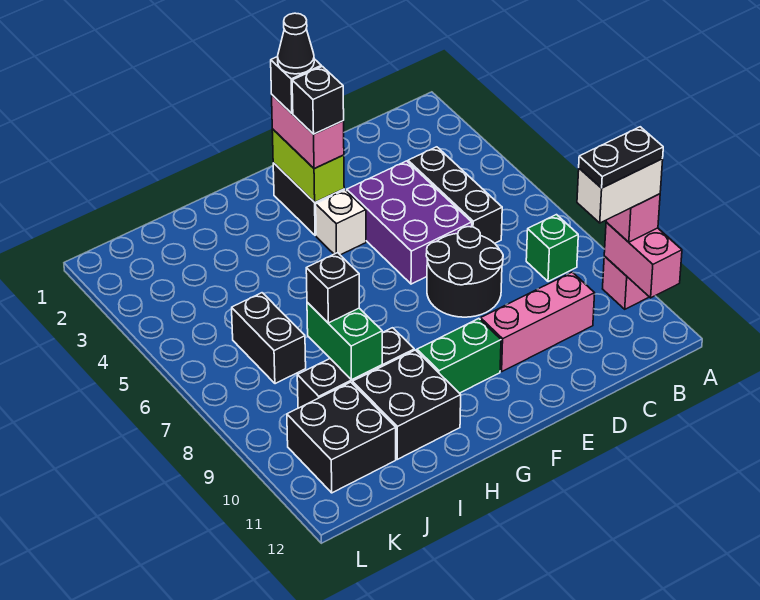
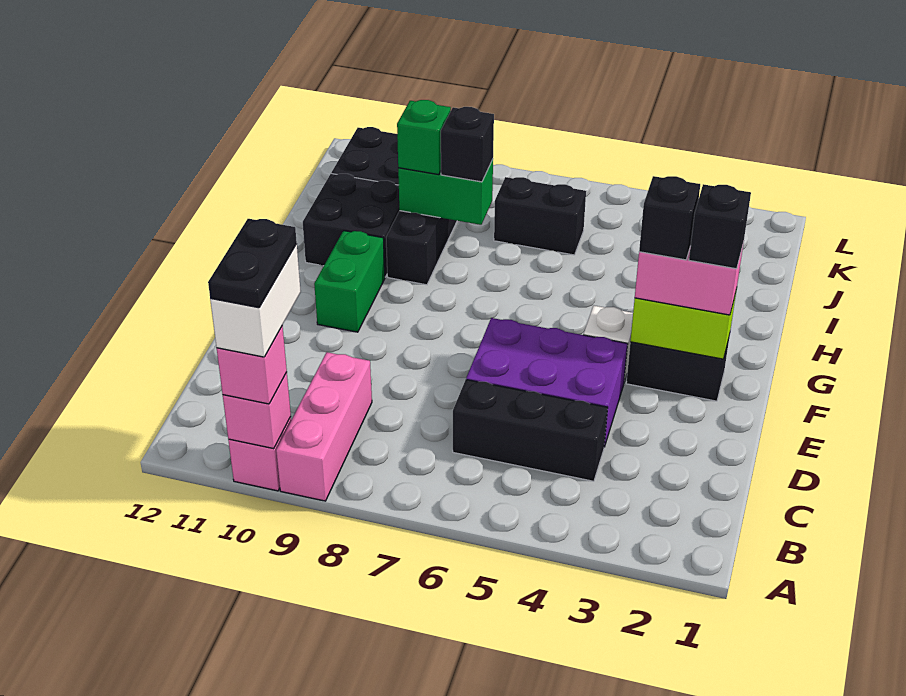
pink brick A10:A11 level 2 -> pink brick A10 level 2
green brick B8 level 1 -> green brick I9 level 3
pink brick C10:E10 level 1 -> pink brick A9:C9 level 1
black round brick D7:E8 level 1 -> none
black cone F2 level 5 -> none

